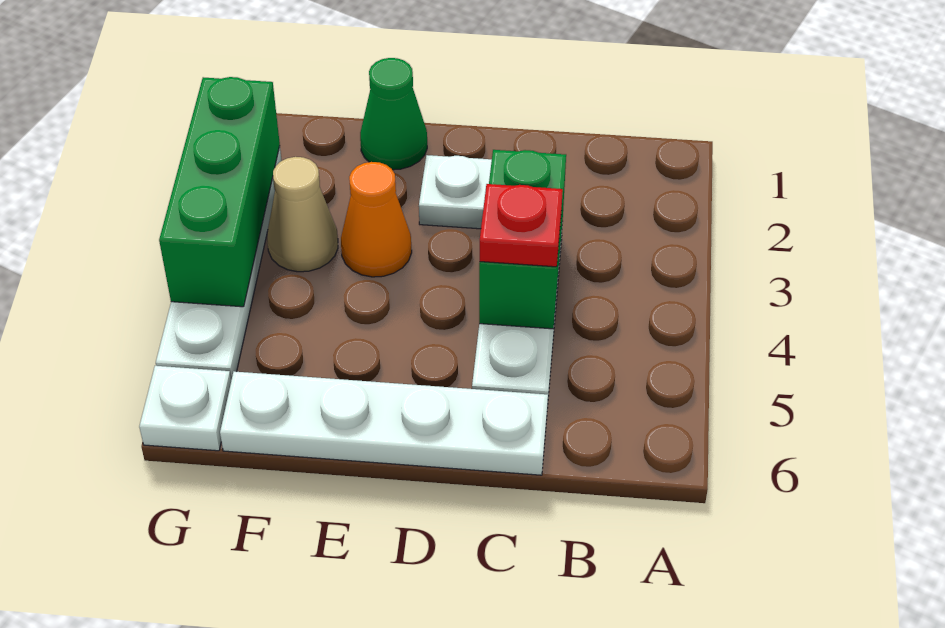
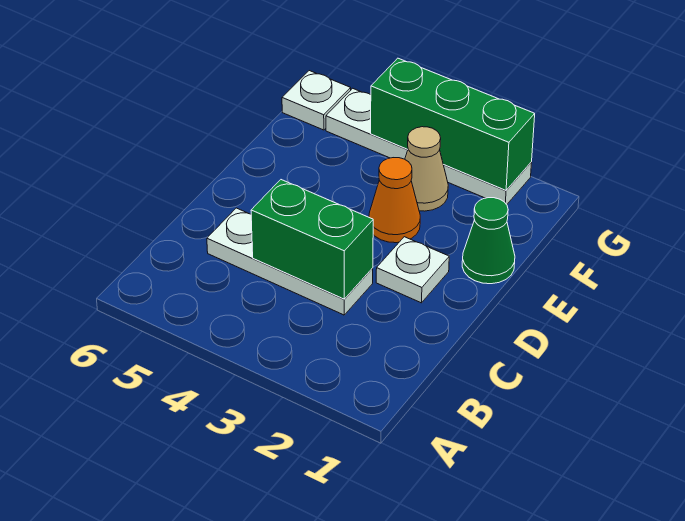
red plate C4 level 3 -> none
white plate C6:F6 level 1 -> none

